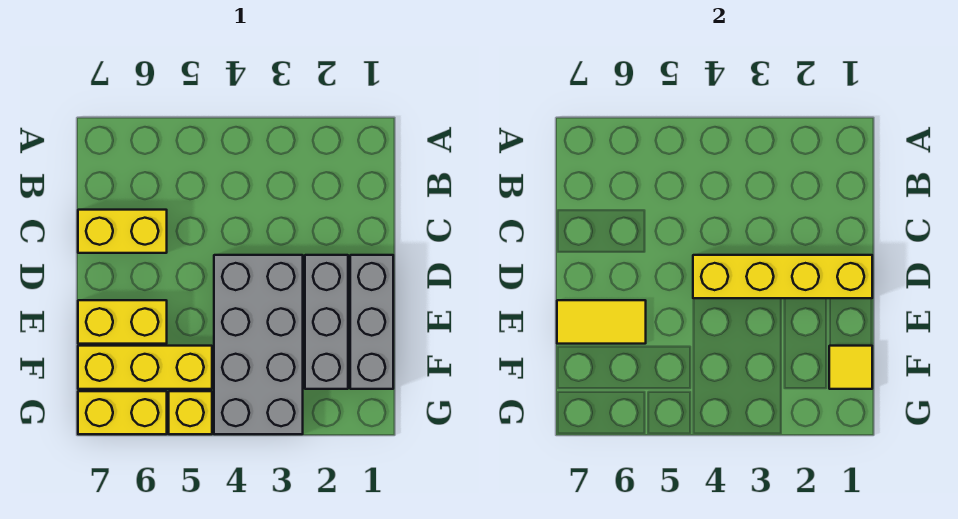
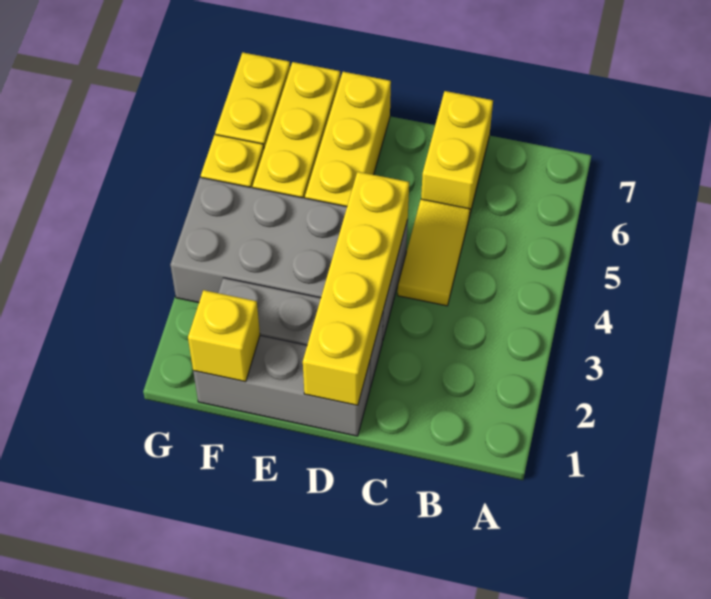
yellow brick E6:E7 level 1 -> yellow brick E5:E7 level 1
yellow tile E6:E7 level 2 -> yellow tile C4:C5 level 1
yellow tile F1 level 2 -> yellow brick F1 level 2

